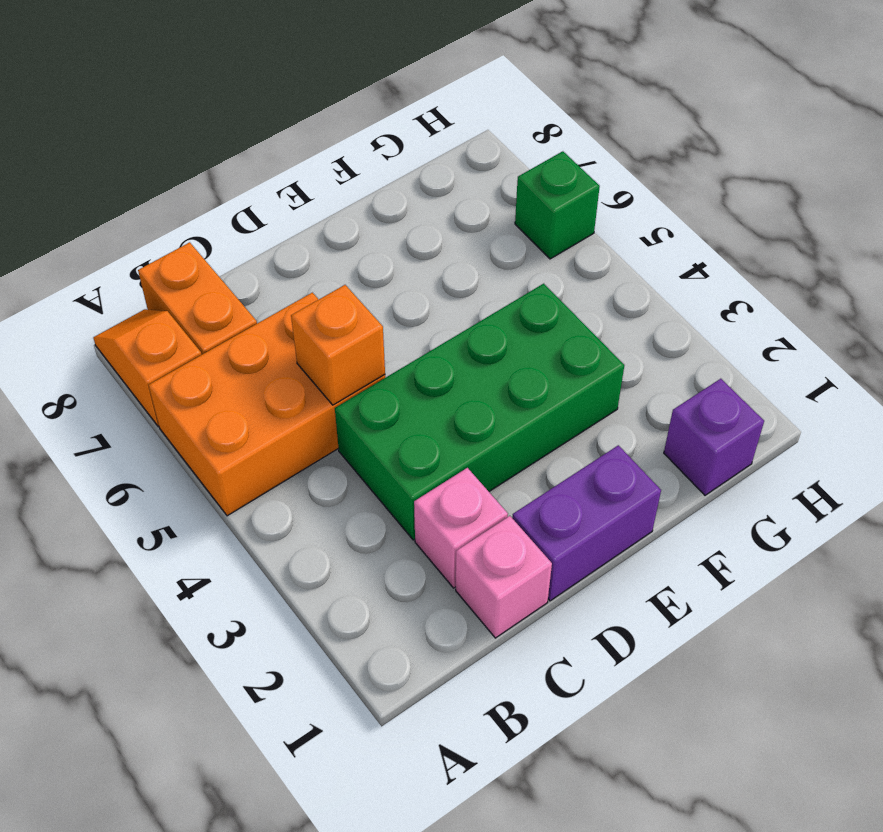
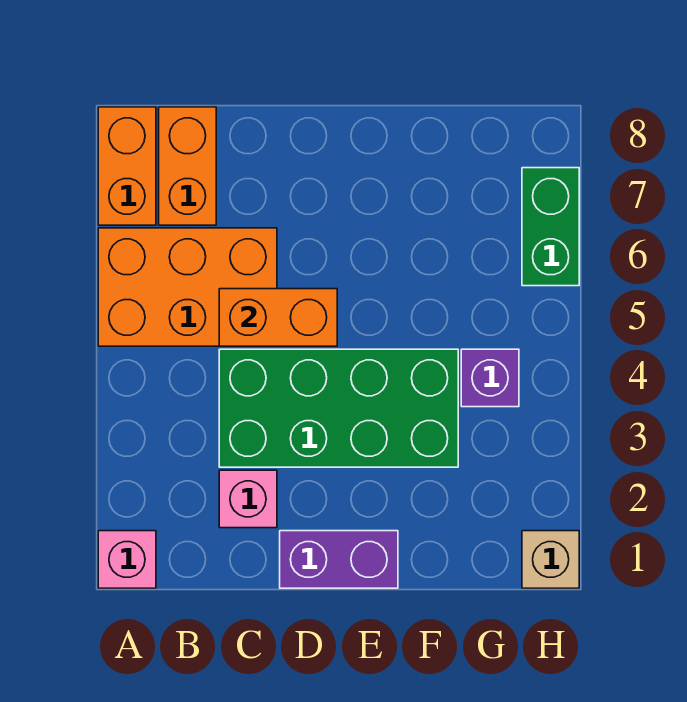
orange slope A7:A8 level 1 top 7 -> orange brick A7:A8 level 1
pink brick C1 level 1 -> pink brick A1 level 1
orange brick C5 level 2 -> orange brick C5:D5 level 2
purple brick G1 level 1 -> purple brick G4 level 1
none -> tan brick H1 level 1
green brick H6 level 1 -> green brick H6:H7 level 1

